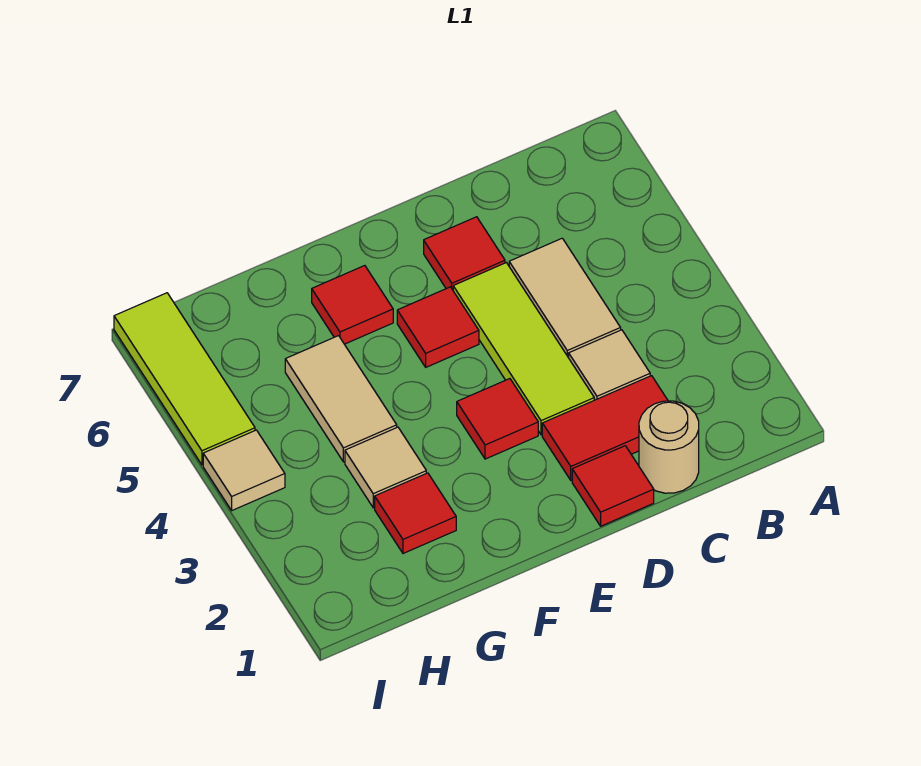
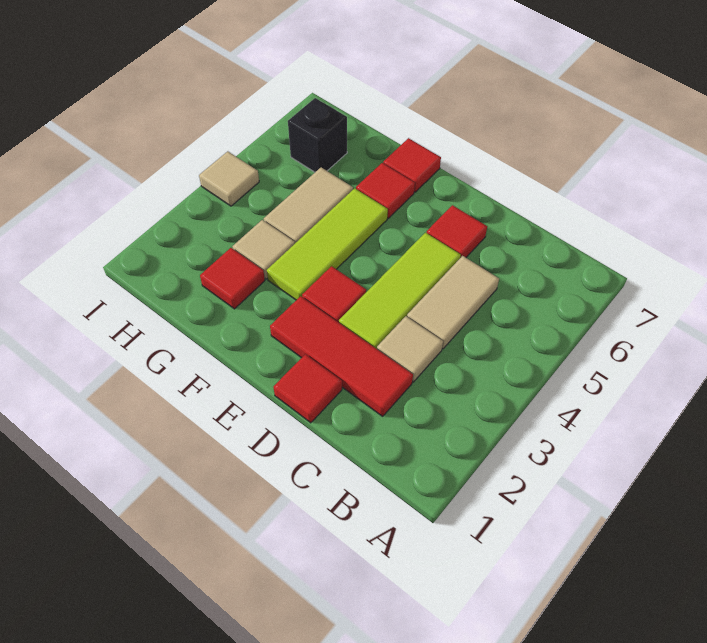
tan round brick C1 level 1 -> none
red tile C2:D2 level 1 -> red tile C2:E2 level 1
red tile E5 level 1 -> red tile F7 level 1
none -> black brick H6 level 1
lime tile I5:I7 level 1 -> lime tile F3:F5 level 1

